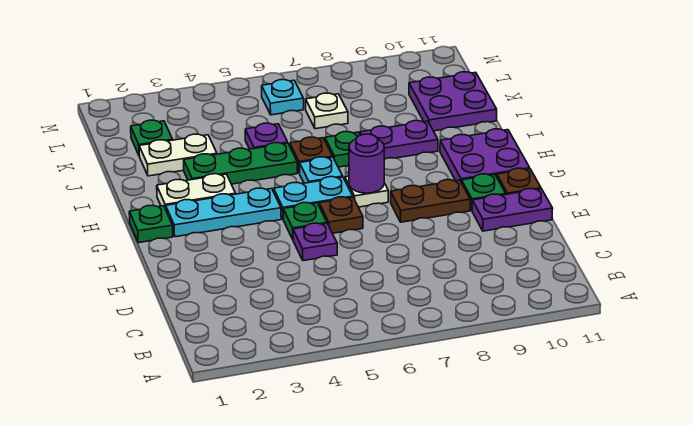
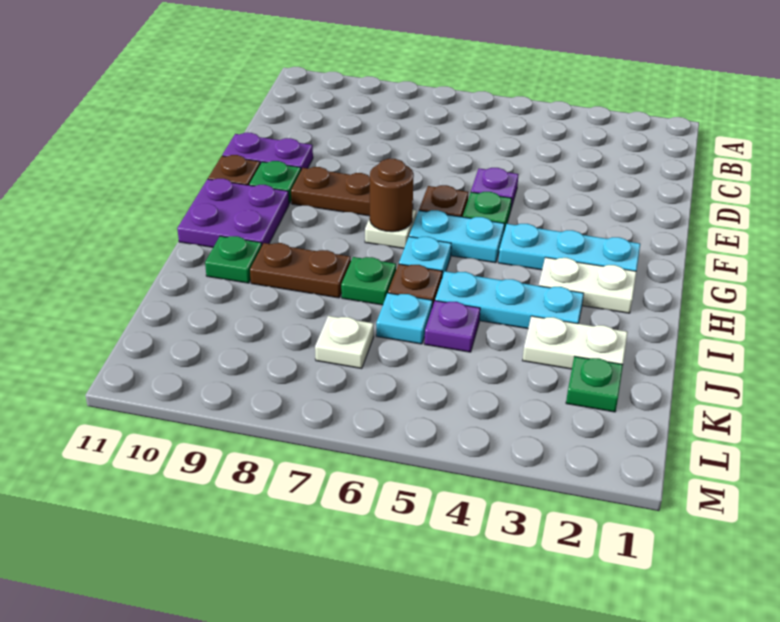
green plate G1 level 1 -> green plate I10 level 1
purple round brick G7 level 2 -> brown round brick G7 level 2
green plate I3:I5 level 1 -> cyan plate I3:I5 level 1
purple plate I8:I9 level 1 -> brown plate I8:I9 level 1
purple plate J10:K11 level 1 -> none
cyan plate L6 level 1 -> cyan plate J6 level 1

